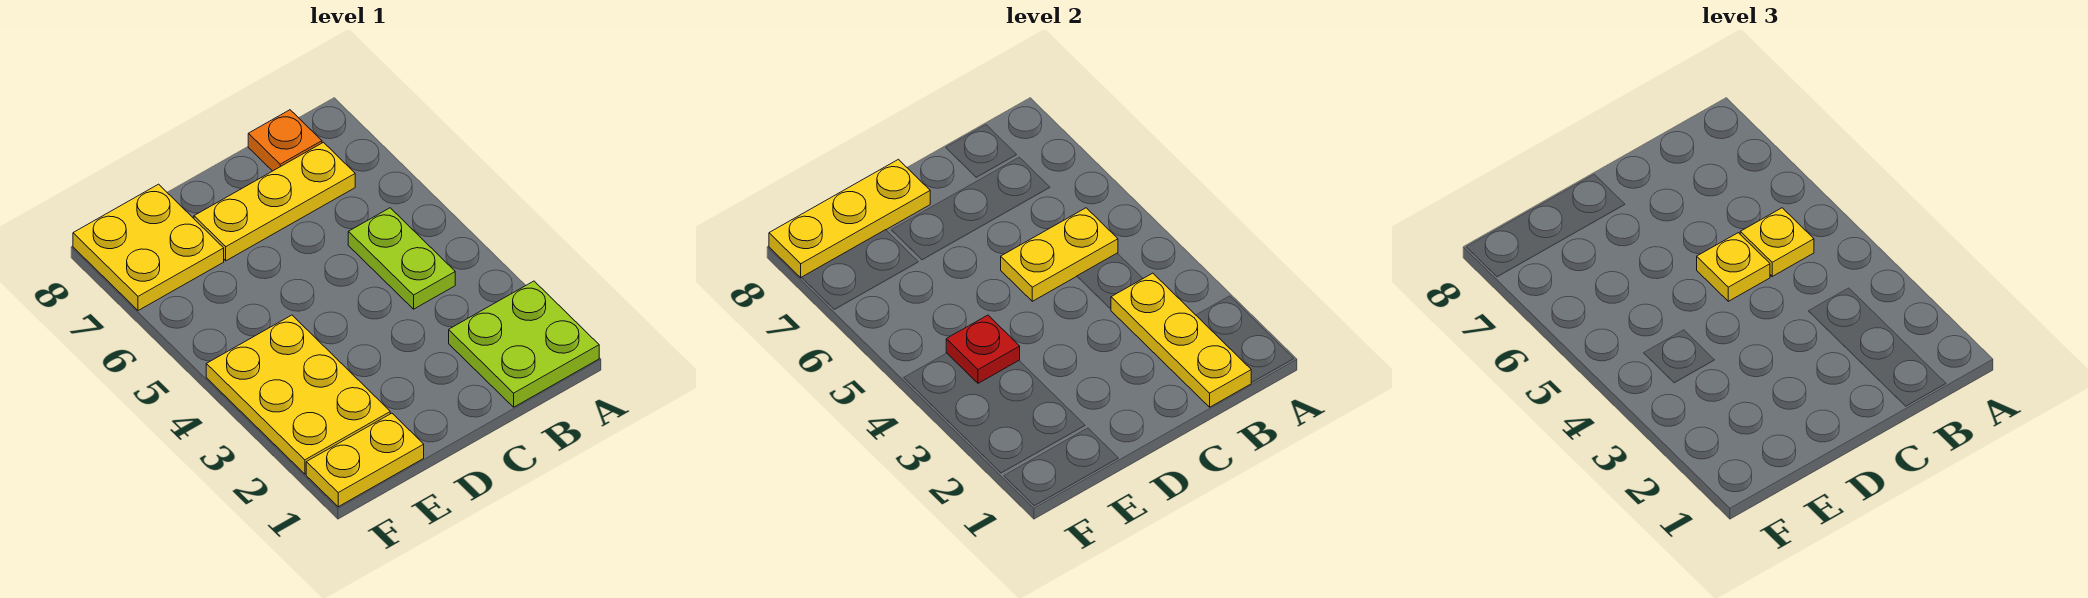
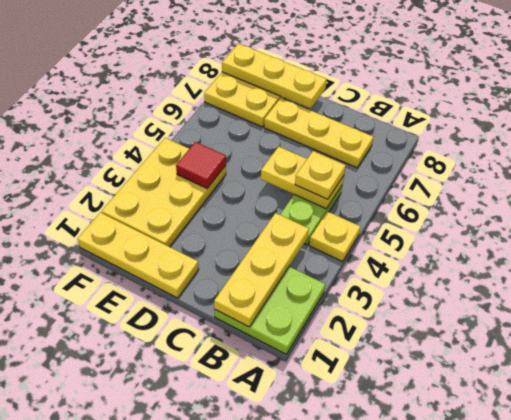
orange plate B8 level 1 -> none
yellow plate C5 level 3 -> yellow plate A4 level 1
yellow plate E1:F1 level 1 -> yellow plate D1:F1 level 1
red plate E4 level 2 -> red tile E4 level 2

